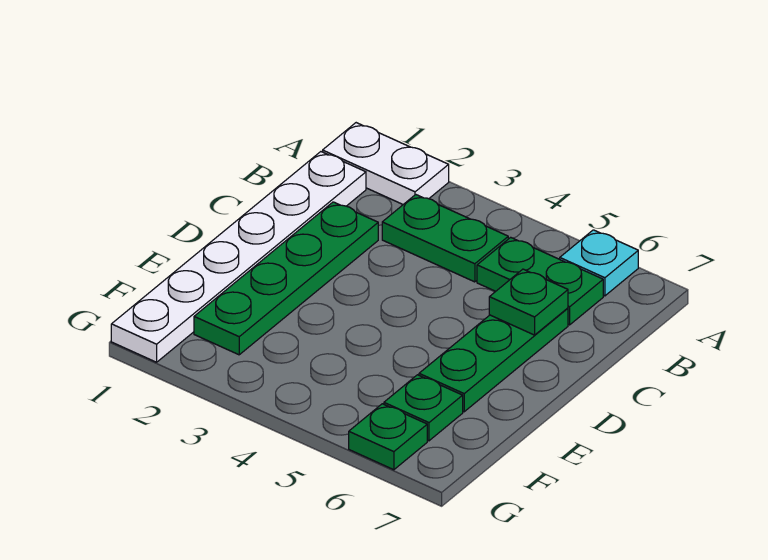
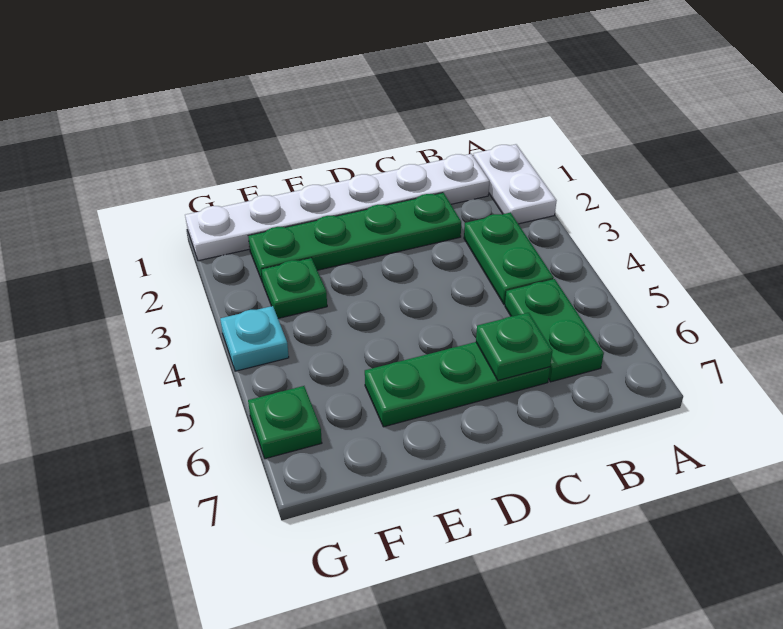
cyan plate A6 level 1 -> cyan plate G4 level 1
green plate F6 level 1 -> green plate F3 level 1

